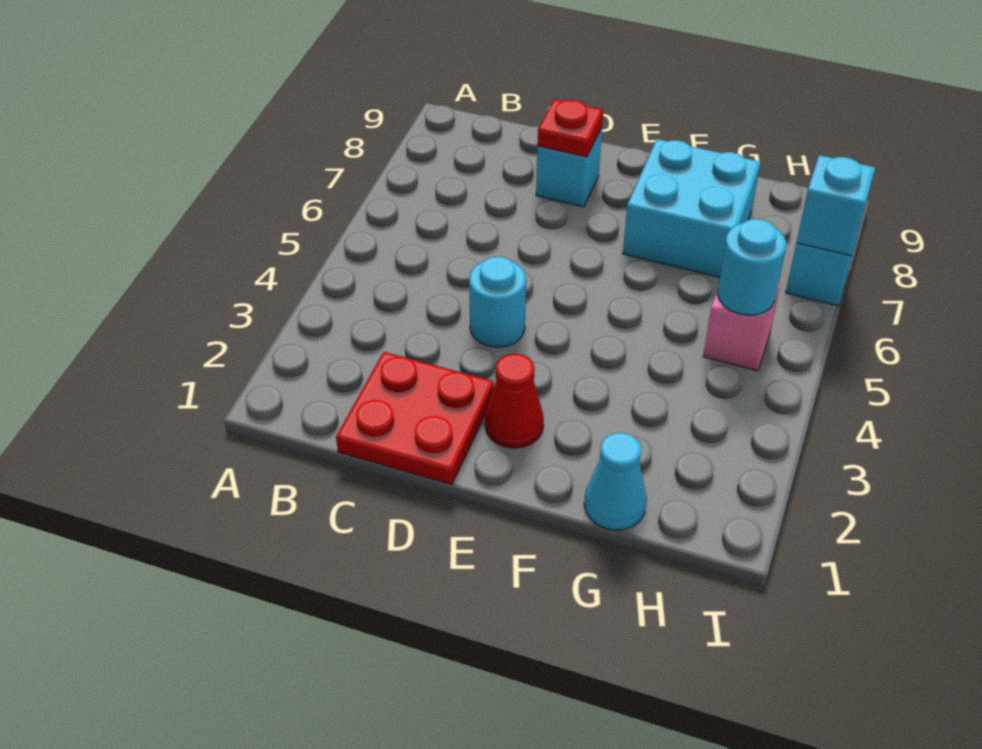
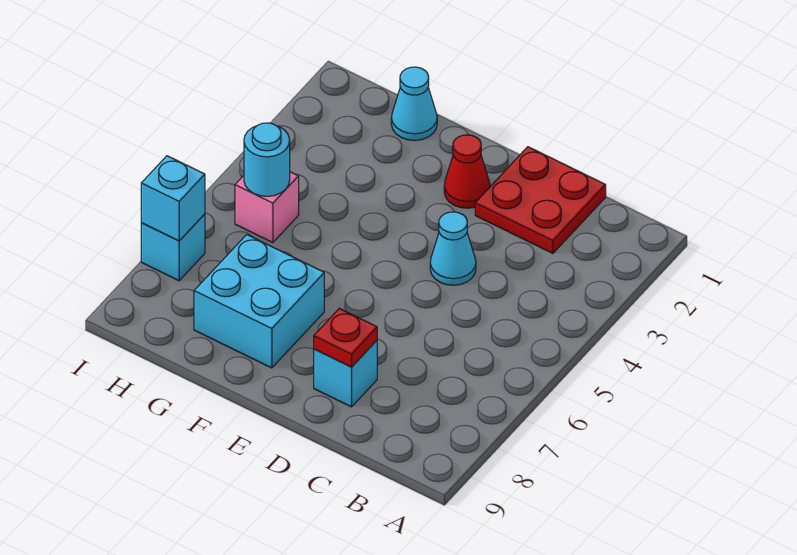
cyan round brick D4 level 1 -> cyan cone D4 level 1

